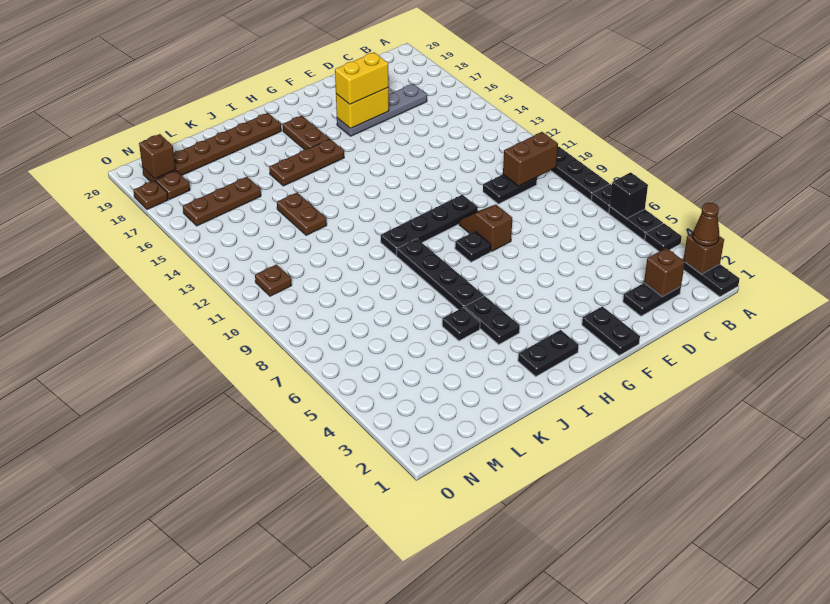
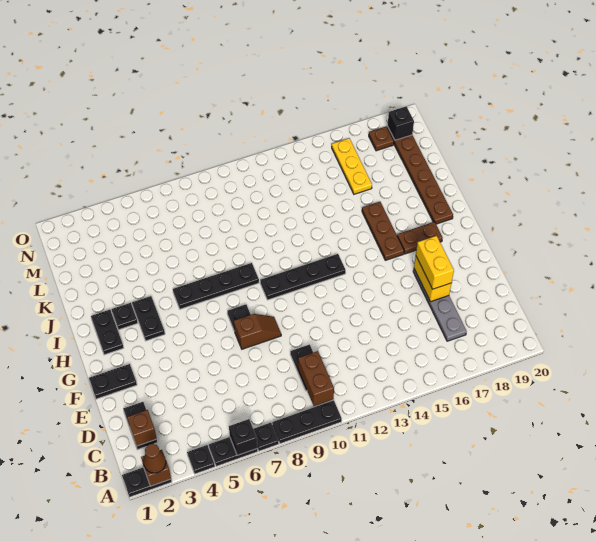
black plate F10:I10 level 1 -> black plate H10:H13 level 1
black plate I4:I5 level 1 -> black plate H4:I4 level 1
black plate J5 level 1 -> black plate I3 level 1
brown plate K13:K14 level 1 -> none
brown plate L16:N16 level 1 -> yellow plate L16:N16 level 1
brown plate N11 level 1 -> none
brown brick N19 level 2 -> black brick N19 level 2
brown plate O18 level 1 -> none

